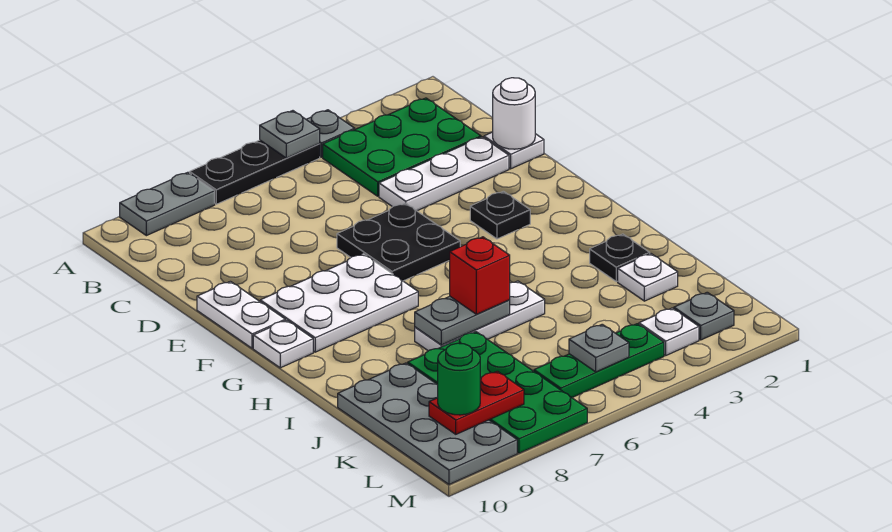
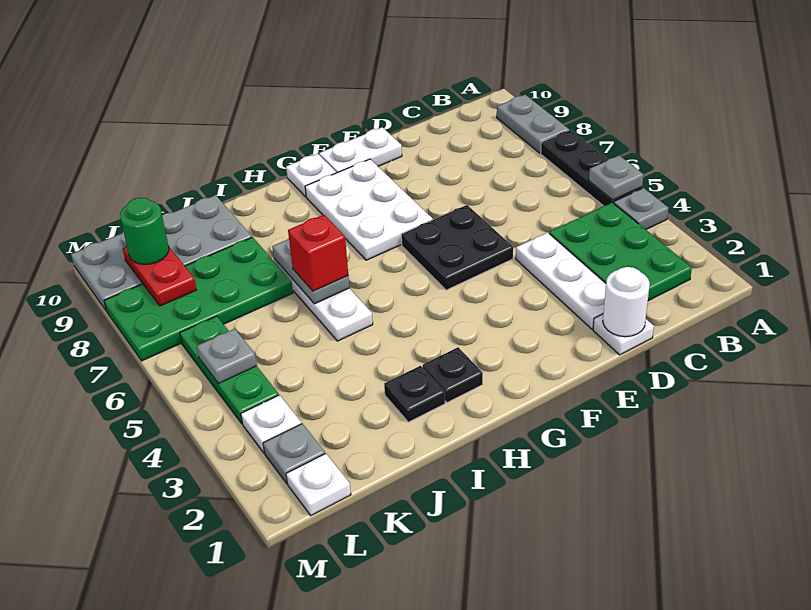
black plate F3 level 1 -> black plate H2 level 1
white plate J2 level 1 -> white plate L1 level 1

